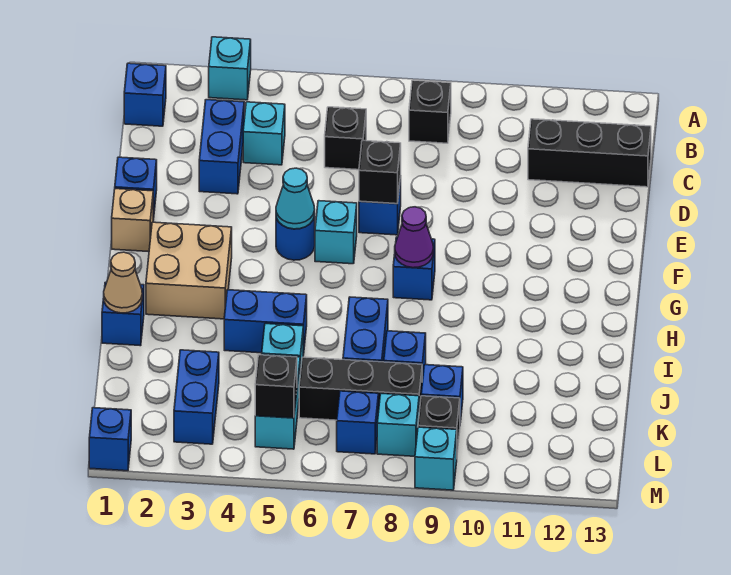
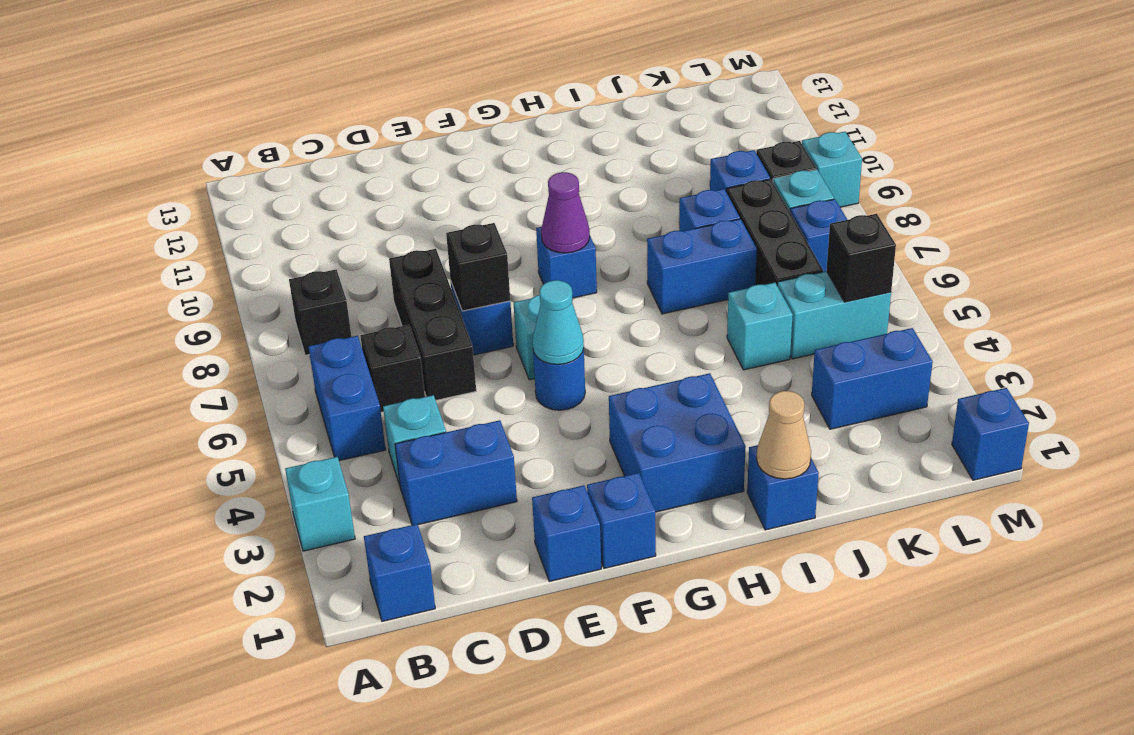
black brick C11:C13 level 1 -> black brick D6:D8 level 1
tan brick F1 level 1 -> blue brick F1 level 1
tan brick G2:H3 level 1 -> blue brick G2:H3 level 1
blue brick I4:I5 level 1 -> blue brick B5:B6 level 1

